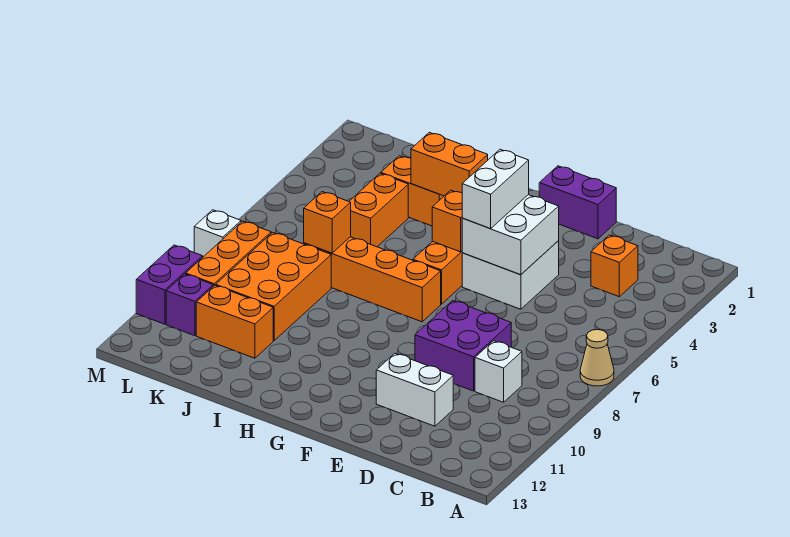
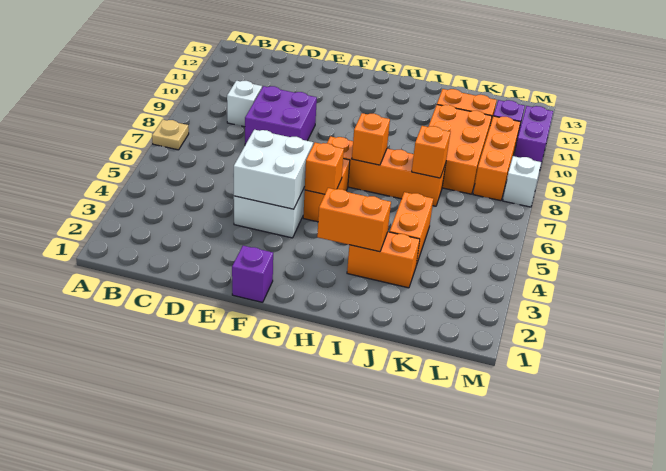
tan cone A7 level 1 -> tan plate A7 level 1
orange brick C3 level 1 -> orange brick H7 level 2
white brick D11:E11 level 1 -> none
purple brick E1:F1 level 1 -> purple brick F1 level 1
white brick F4:F5 level 3 -> none

